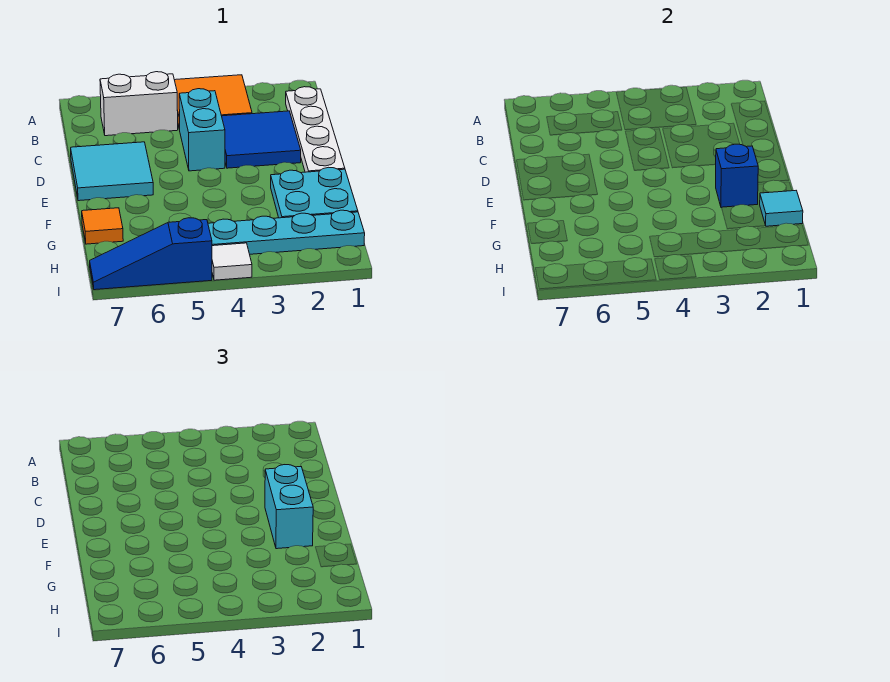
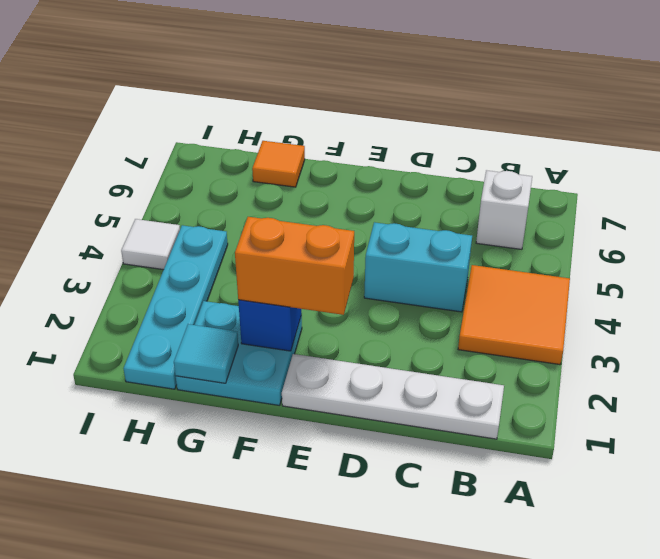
white brick B5:B6 level 1 -> white brick B6 level 1
blue tile C2:D3 level 1 -> none
cyan tile D6:E7 level 1 -> none
cyan brick E2:F2 level 3 -> orange brick E2:F2 level 3
blue slope I5:I7 level 1 top 5 -> none

